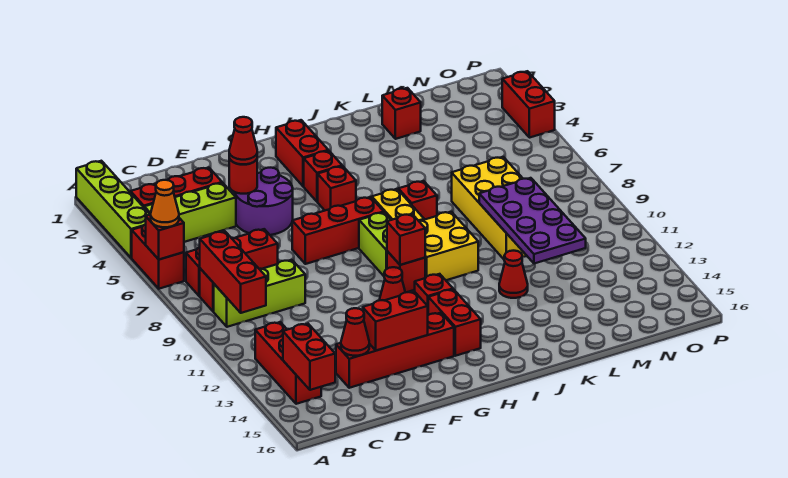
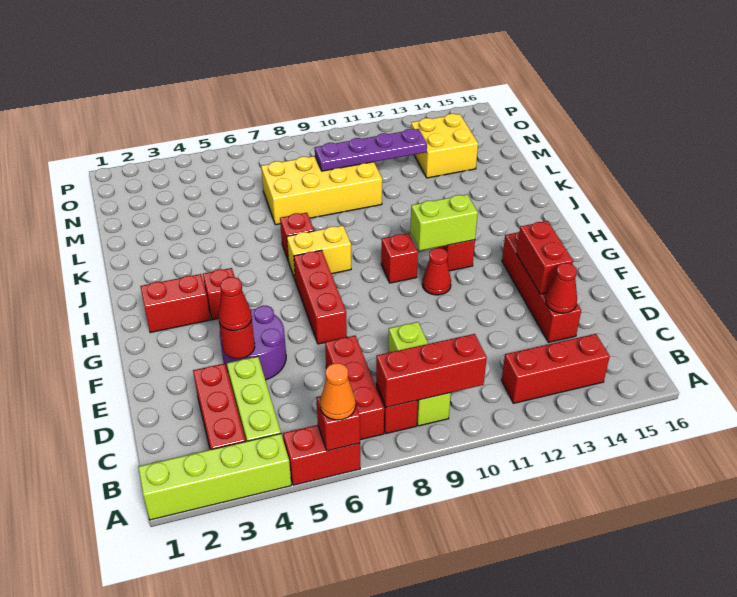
red brick B14:B15 level 2 -> none
red brick H5 level 1 -> none
lime brick H8:H9 level 1 -> lime brick H11:H12 level 2
red brick H10 level 2 -> none
red brick H13:H14 level 1 -> none
yellow brick I9:J10 level 1 -> yellow brick M13:N14 level 1
red cone K12 level 1 -> none
red brick L2 level 1 -> none
purple plate L9:M12 level 2 -> purple plate M9:M12 level 2
red brick P3:P4 level 1 -> none

